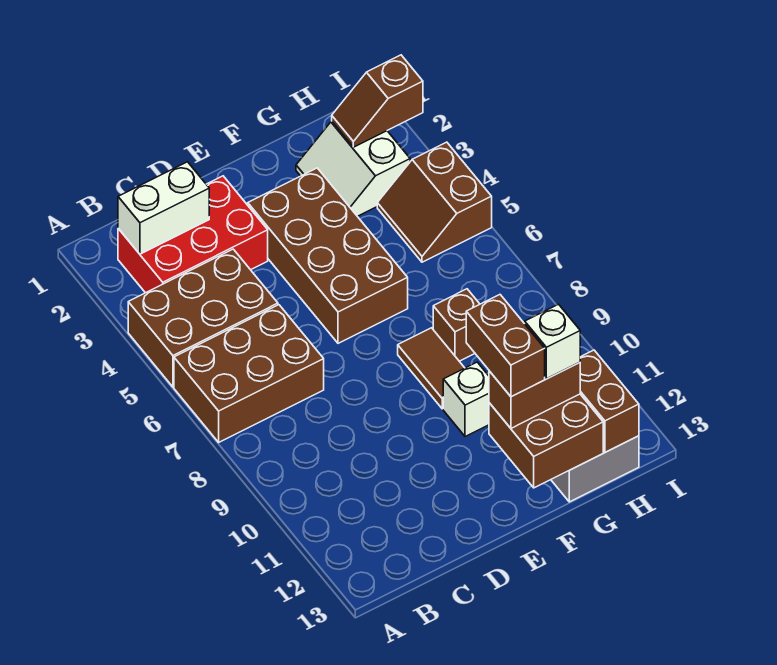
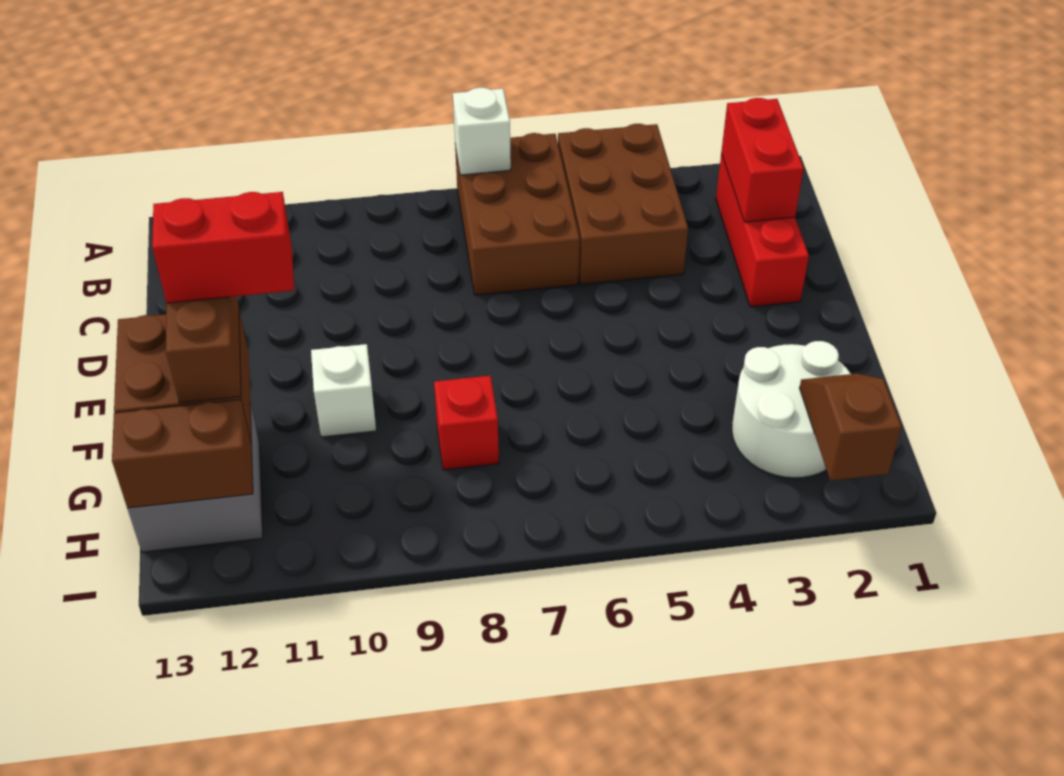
red brick B2:D3 level 1 -> red brick B2:D2 level 1
white brick B2:C2 level 2 -> red brick B2:C2 level 2
brown brick E3:F6 level 1 -> none
brown tile F8:F9 level 1 -> none
brown brick F11:F12 level 4 -> red brick F11:F12 level 4
white slope G2:H3 level 1 top H -> white round brick G2:H3 level 1
brown brick G8 level 1 -> red brick G8 level 1
white brick G12 level 4 -> white brick A7 level 2
brown slope H4:I5 level 1 top I -> none

